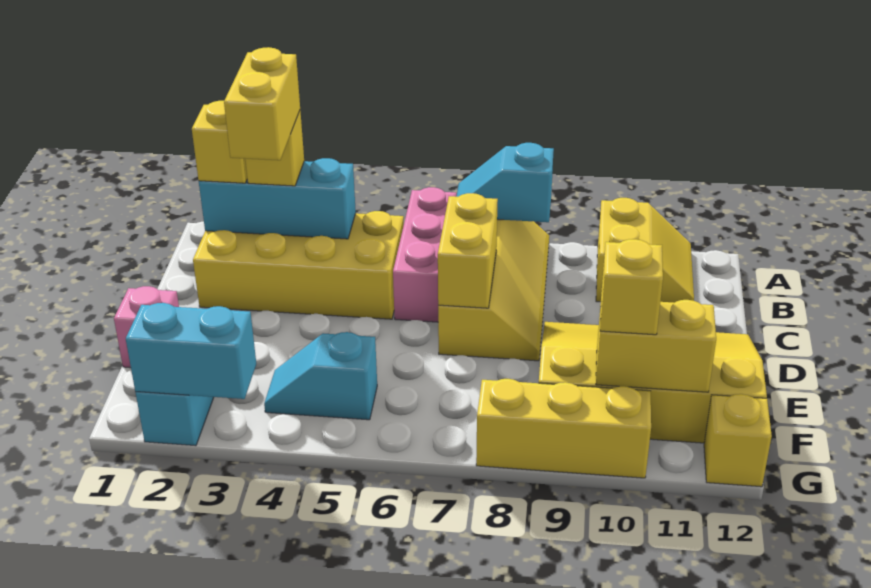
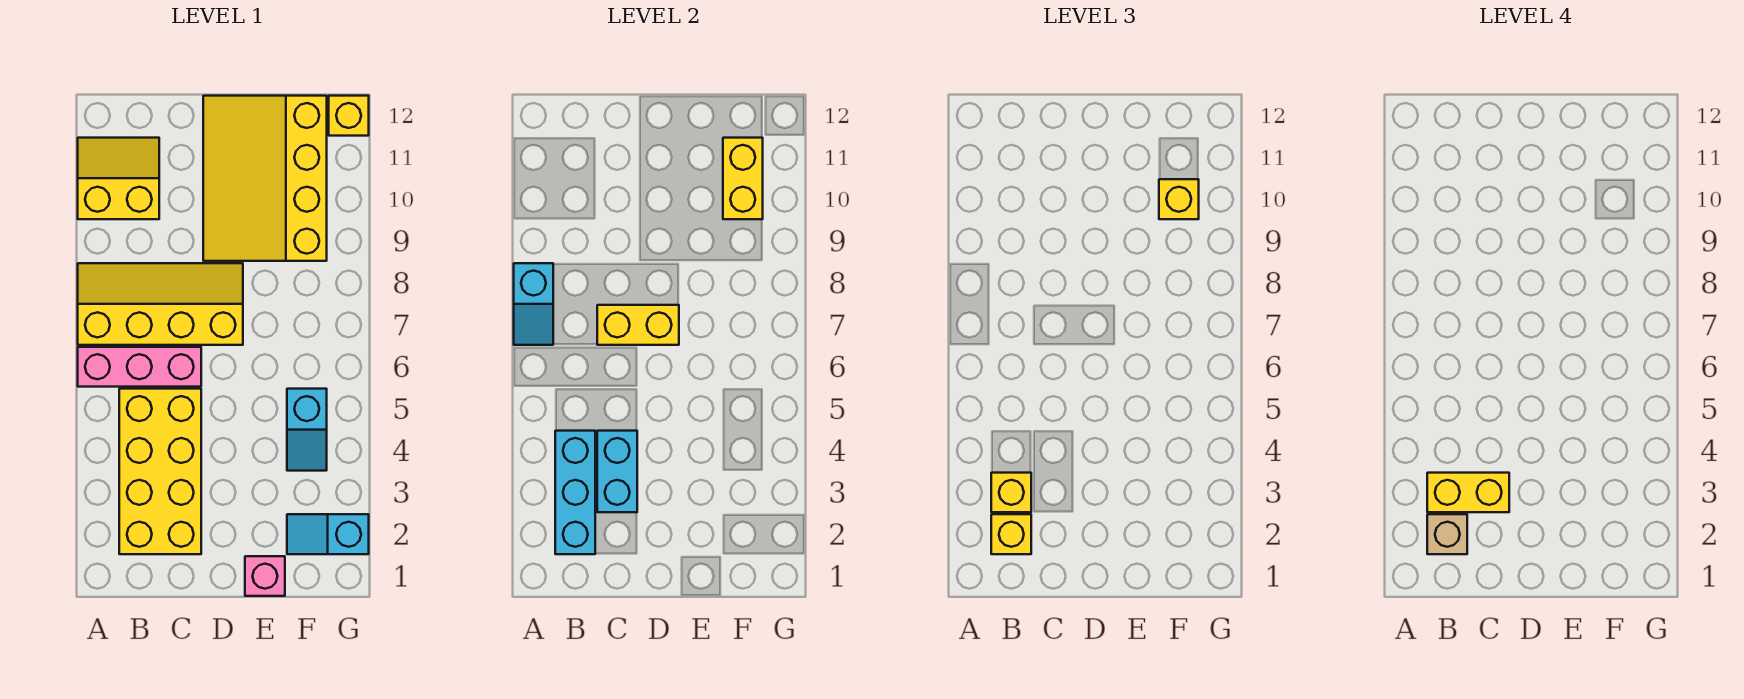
none -> tan brick B2 level 4
cyan brick G2:G3 level 2 -> cyan brick C3:C4 level 2
yellow brick G8:G10 level 1 -> none

